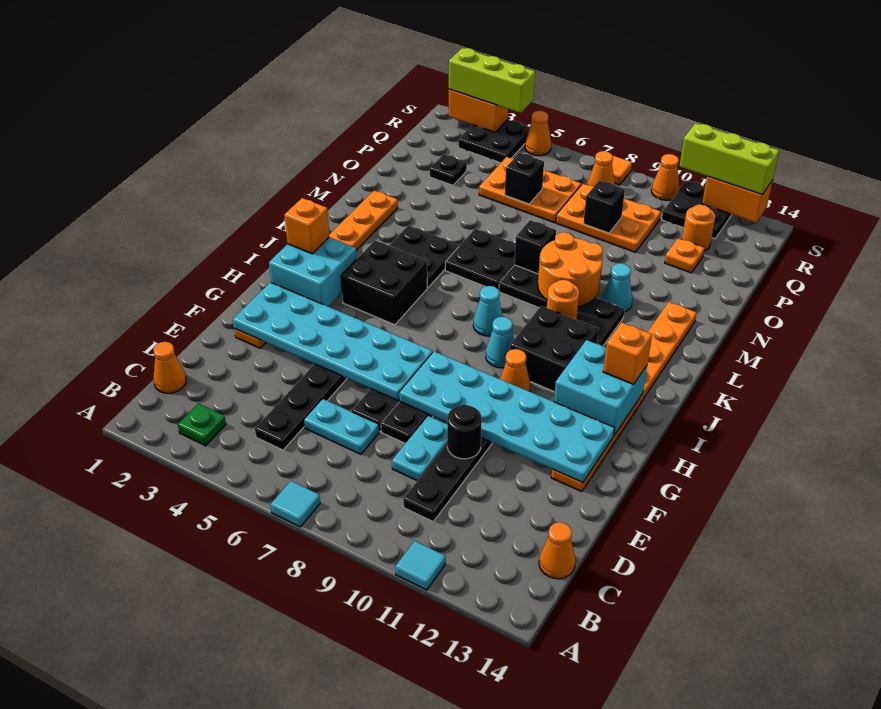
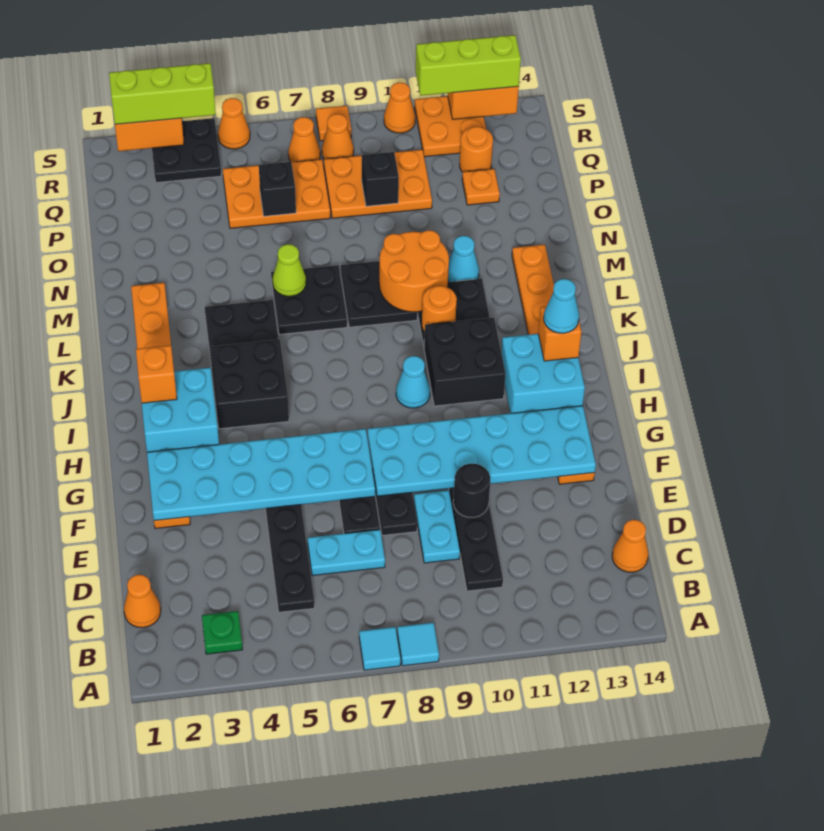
cyan tile A11 level 1 -> cyan tile A8 level 1
orange cone H10 level 1 -> orange cone R7 level 1
cyan cone J8 level 1 -> cyan cone I13 level 4
none -> lime cone M6 level 2
black brick M8 level 2 -> none
black plate P3 level 1 -> none
black plate R11:S12 level 1 -> orange plate R11:S12 level 1

